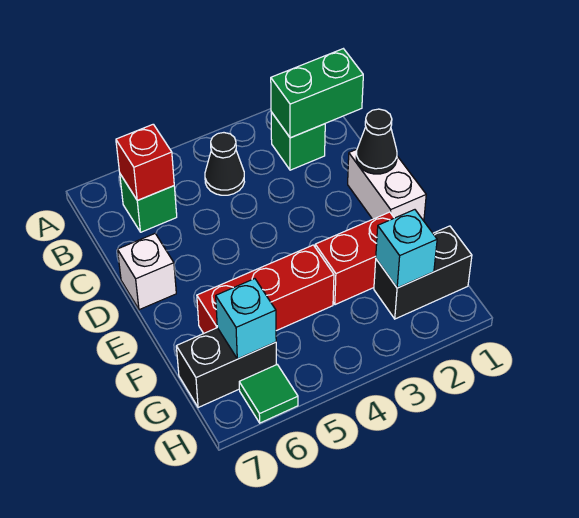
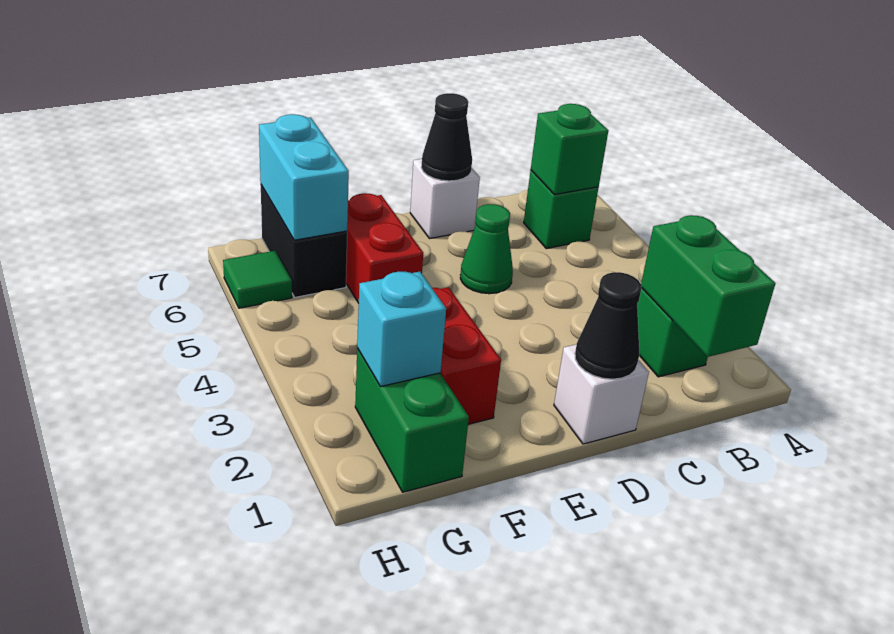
black cone B4 level 1 -> black cone D7 level 2
red brick B6 level 2 -> green brick B6 level 2
white brick D1:E1 level 1 -> white brick D1 level 1
none -> green cone D5 level 1
red brick F4:F6 level 1 -> red brick F5:F6 level 1
black brick G1:G2 level 1 -> green brick G1:G2 level 1
cyan brick G6 level 2 -> cyan brick G6:G7 level 2

